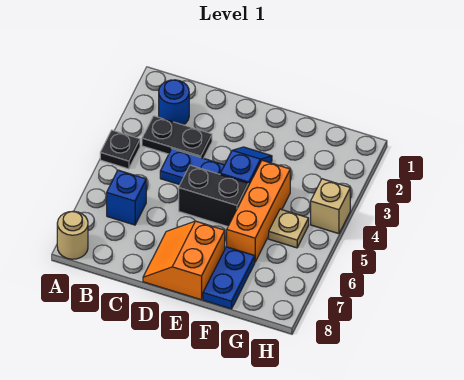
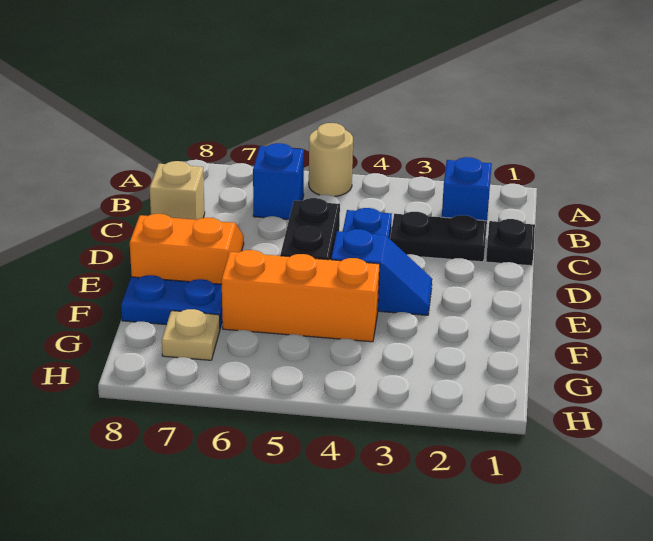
black plate A4 level 1 -> black plate C1 level 1
tan round brick A8 level 1 -> tan round brick A5 level 1
blue round brick B2 level 1 -> blue brick B2 level 1
black plate B3:C3 level 1 -> black plate C2:C3 level 1
tan plate G5 level 1 -> tan plate G7 level 1
tan brick H4 level 1 -> tan brick C8 level 1

